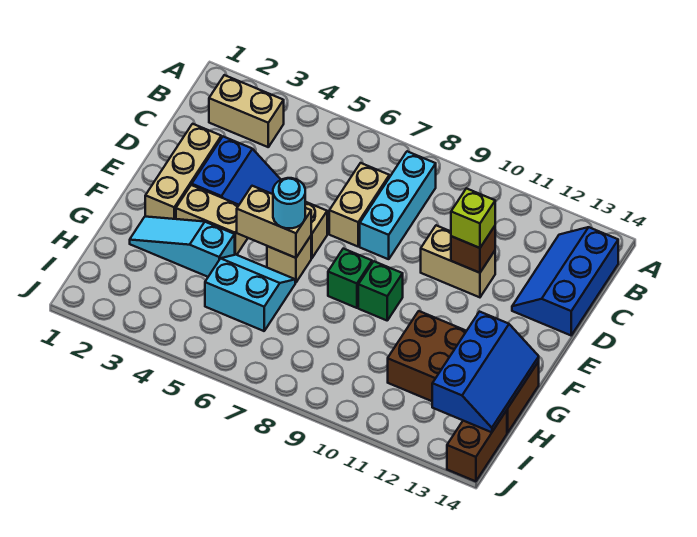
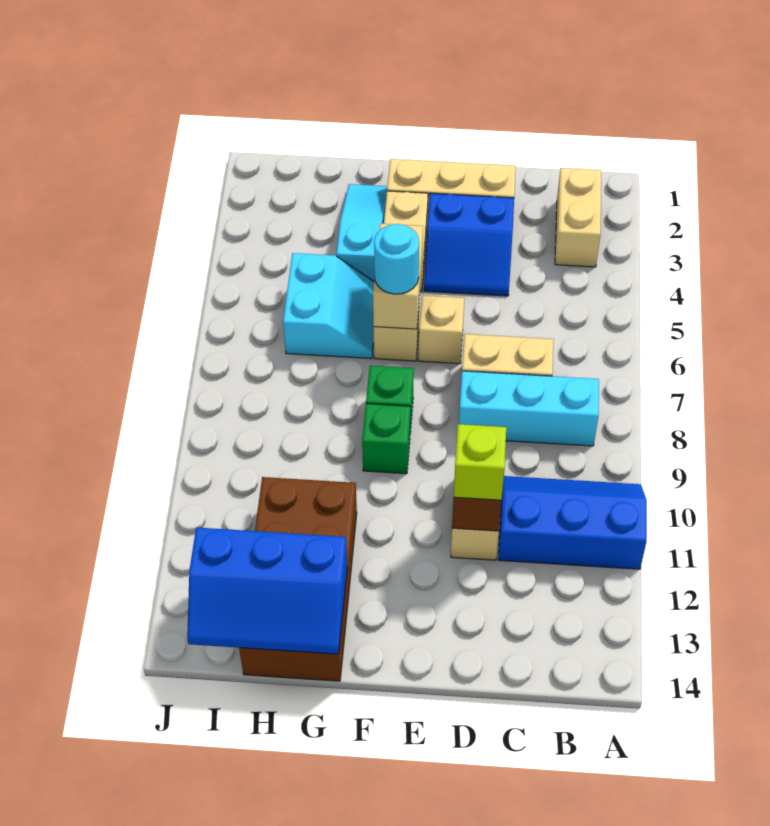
blue slope B13:D14 level 1 top 14 -> blue slope A10:C11 level 1 top 11
brown brick I14:J14 level 1 -> none

